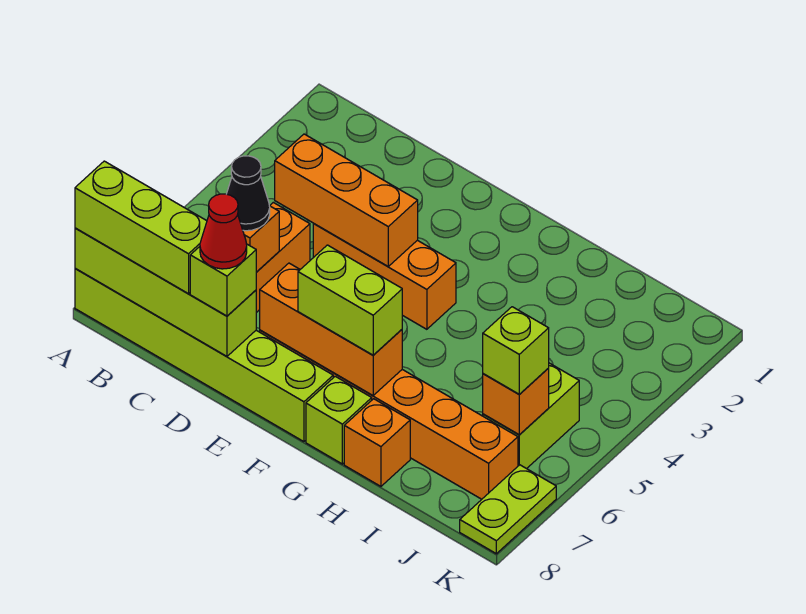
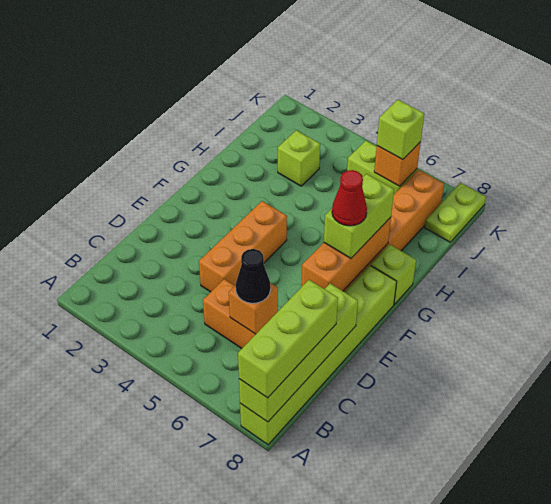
orange brick C4:E4 level 2 -> none
lime brick D8 level 3 -> lime brick I3 level 1
red cone D8 level 4 -> red cone F7 level 4
orange brick H8 level 1 -> none
lime plate K7:K8 level 1 -> lime plate J8:K8 level 1

